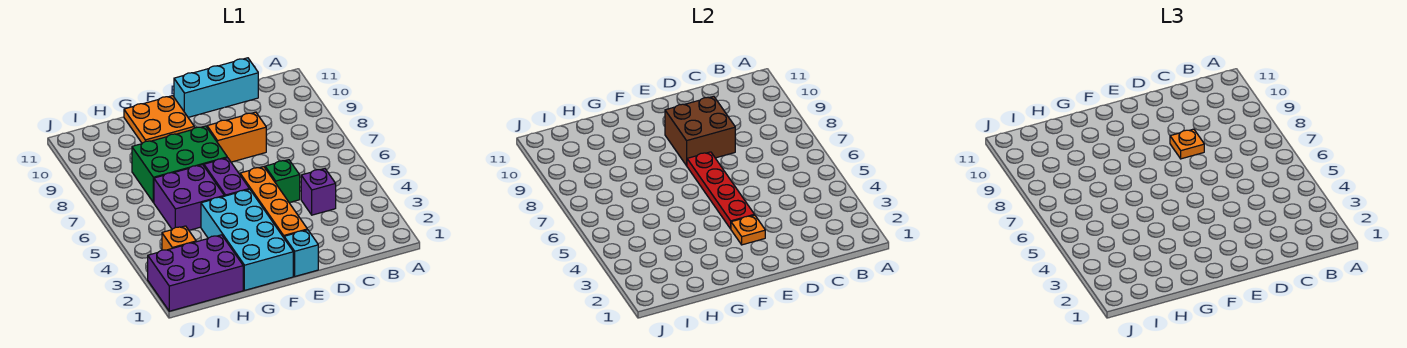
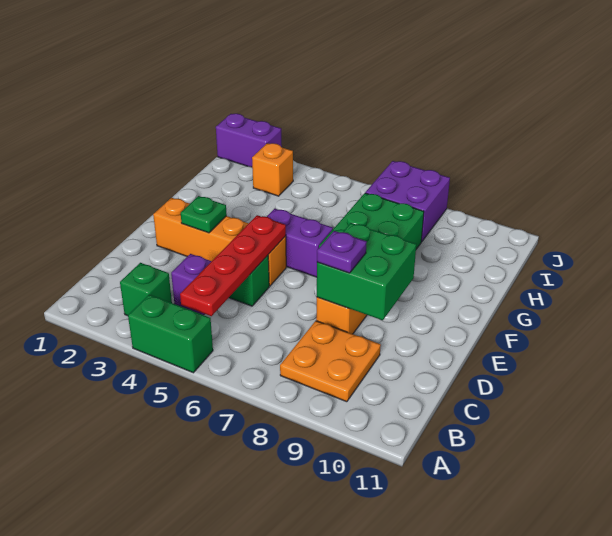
none -> green brick A4:A5 level 1
none -> green brick B3 level 1
cyan brick C11:E11 level 1 -> none
brown brick D8:E9 level 2 -> green brick D8:E9 level 2
orange plate D8 level 3 -> purple plate D8 level 3
cyan brick E1 level 1 -> none
orange plate E3 level 2 -> green plate E3 level 2
red plate E4:E7 level 2 -> red plate B5:E5 level 2
cyan brick F1:G4 level 1 -> none
orange plate F10:G11 level 1 -> orange plate B8:C9 level 1
purple brick G5:H6 level 1 -> purple brick I7:J8 level 1
purple brick H1:J2 level 1 -> purple brick J1:J2 level 1

